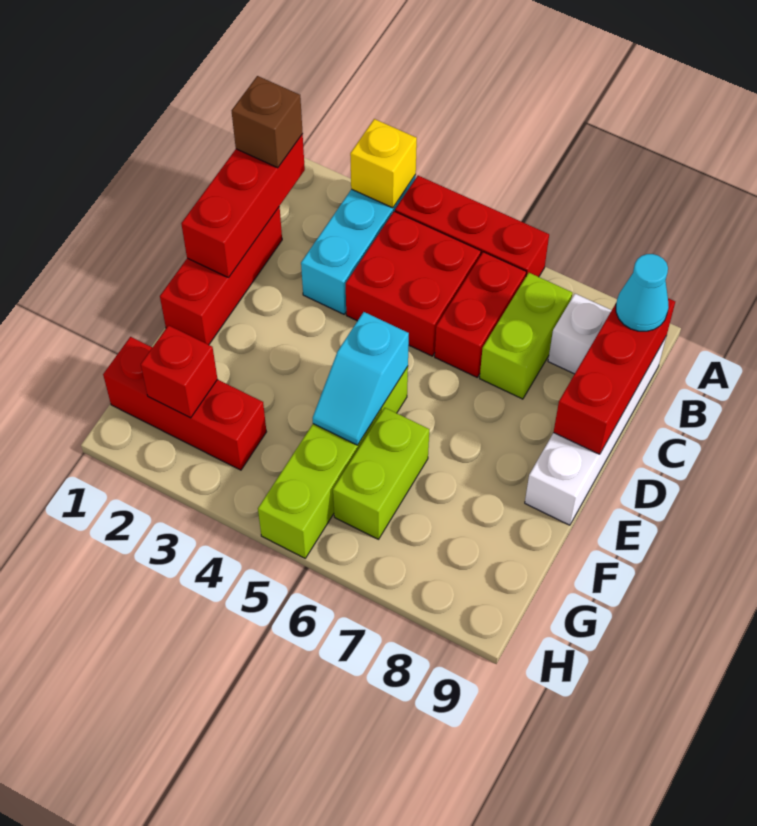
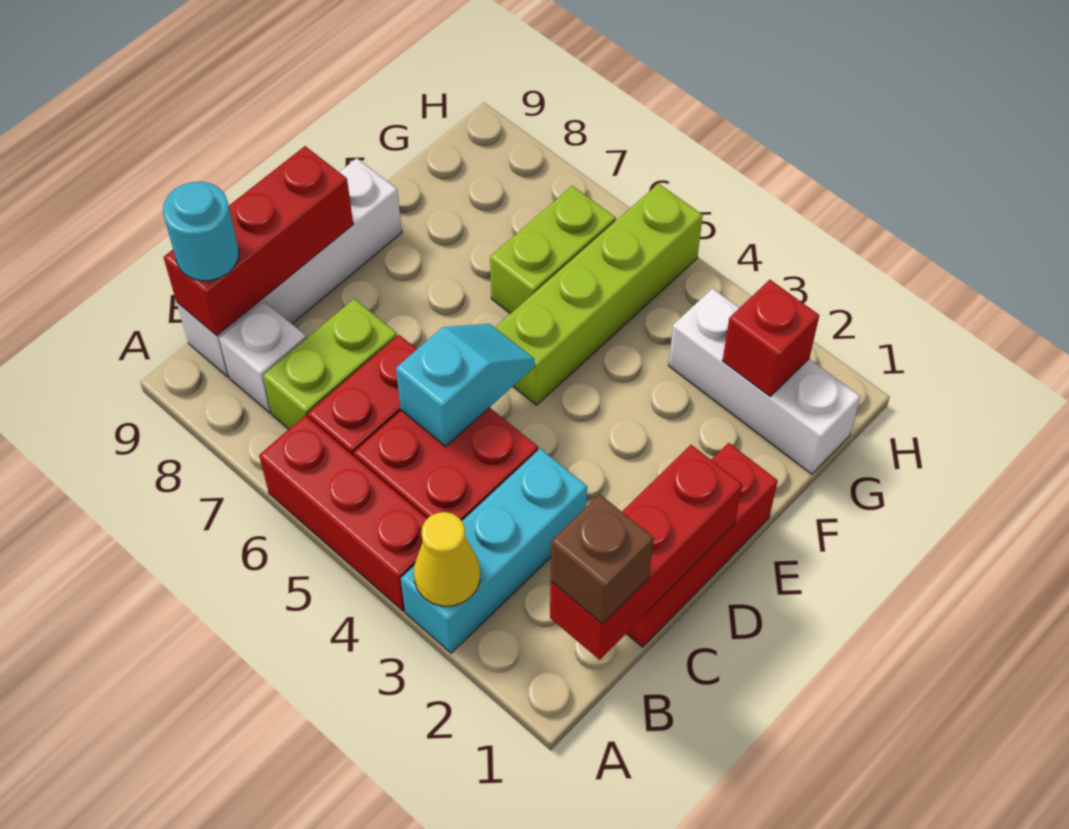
yellow brick A3 level 2 -> yellow cone A3 level 2
cyan cone B9 level 3 -> cyan round brick B9 level 3
cyan slope E5:F5 level 2 top E -> cyan slope C5:D5 level 2 top C
red brick G1:G3 level 1 -> white brick G1:G3 level 1

